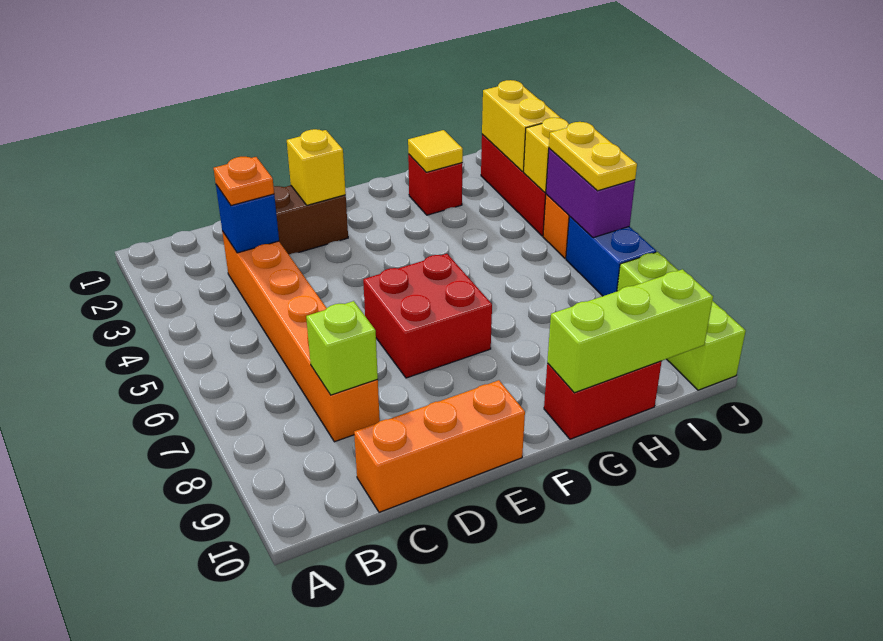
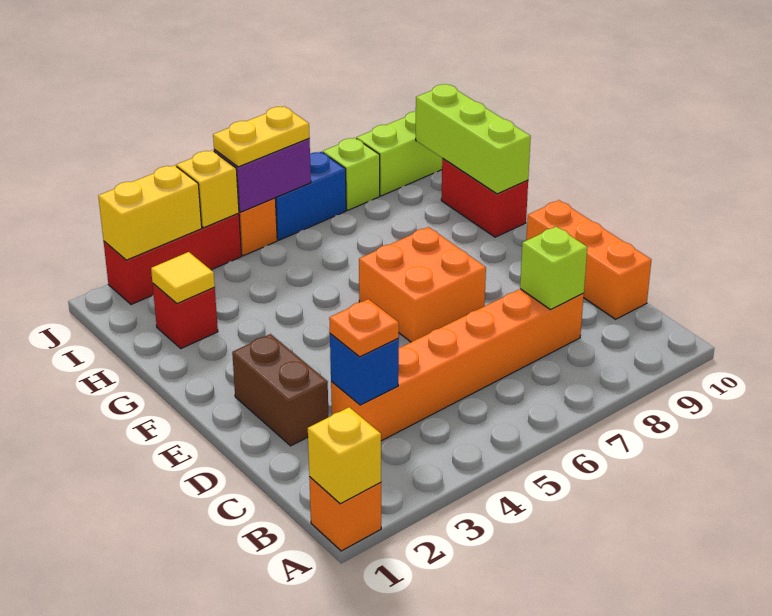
none -> orange brick A1 level 1
yellow brick E2 level 2 -> yellow brick A1 level 2
red brick E6:F7 level 1 -> orange brick E6:F7 level 1

